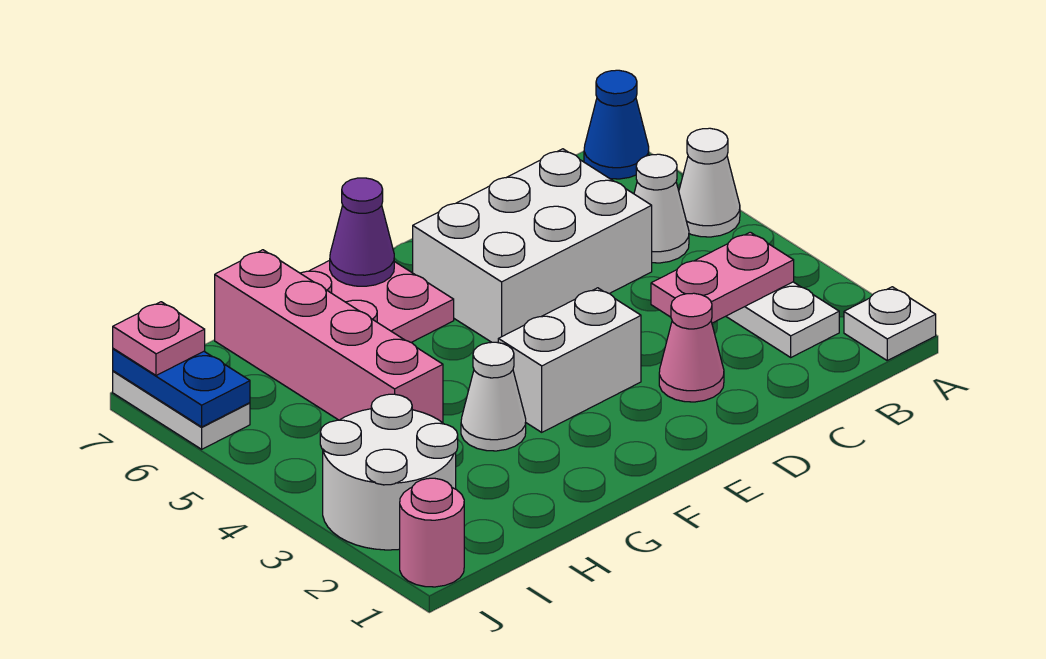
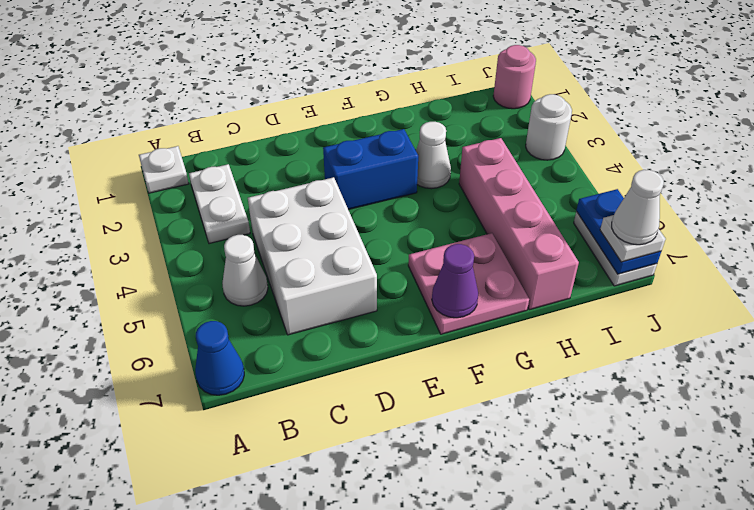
white cone A5 level 1 -> white cone J7 level 4
pink plate B3:C3 level 2 -> none
white brick C5:E6 level 1 -> white brick C4:D6 level 1
pink cone D2 level 1 -> none
white brick E3:F3 level 1 -> blue brick E3:F3 level 1
white round brick I2:J3 level 1 -> white round brick J3 level 1
pink plate J7 level 3 -> white plate J7 level 3

